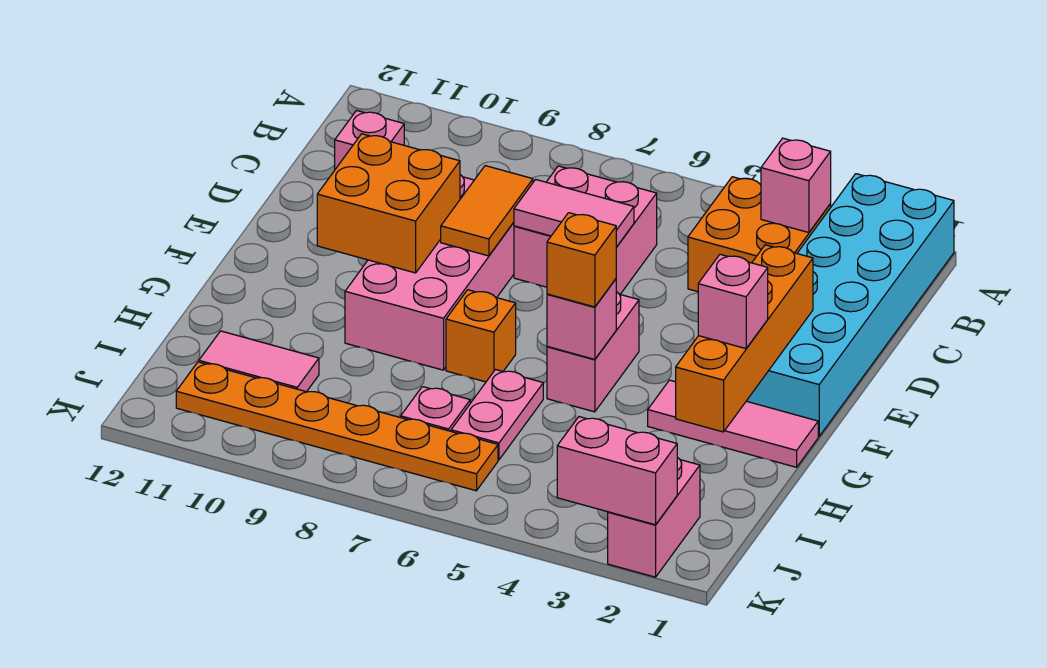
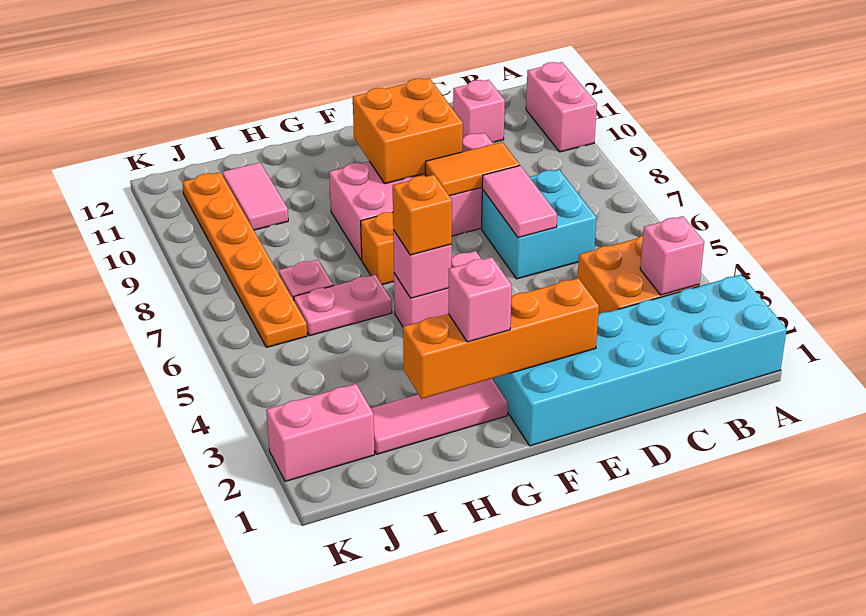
pink brick C6:D7 level 1 -> cyan brick C6:D7 level 1
pink tile G1:G3 level 1 -> pink tile G2:I2 level 1
pink brick K2:K3 level 2 -> pink brick A10:A11 level 1

